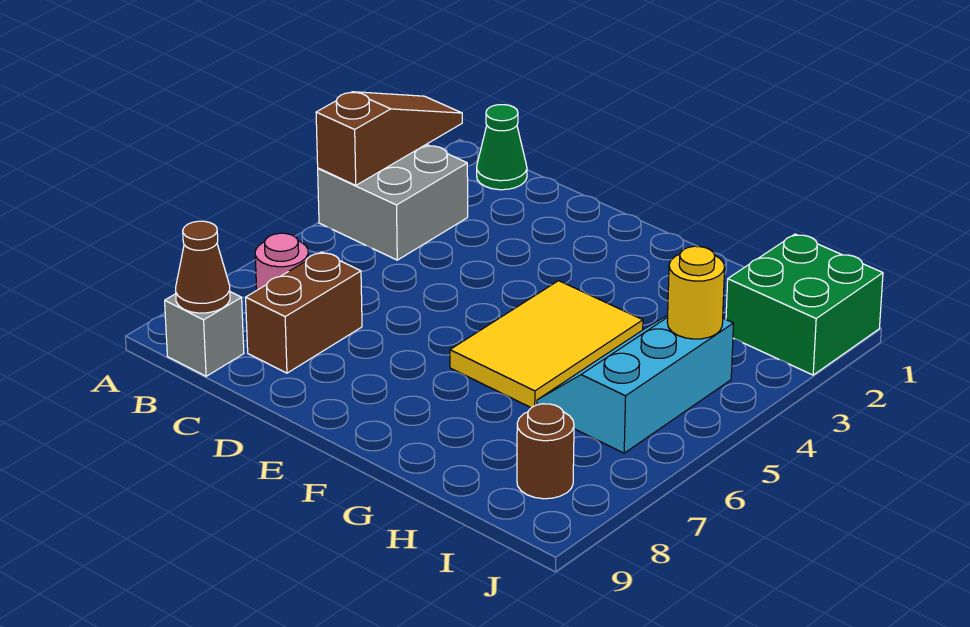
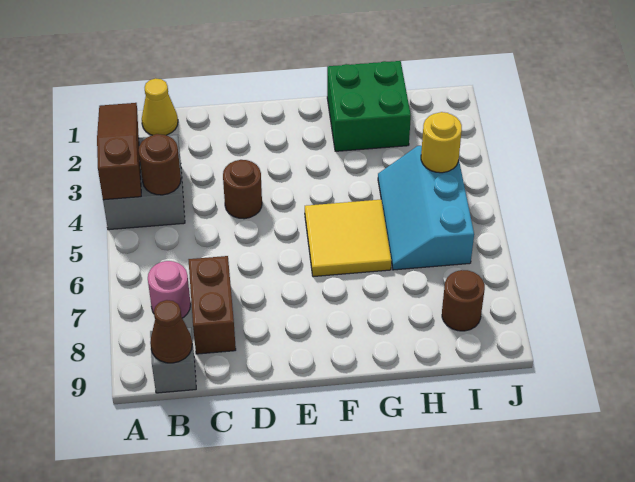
green cone B1 level 1 -> yellow cone B1 level 1
none -> brown round brick B4 level 2
none -> brown round brick D4 level 1
yellow tile F4:G6 level 1 -> yellow tile F5:G6 level 1
green brick I1:J2 level 1 -> green brick G1:H2 level 1

